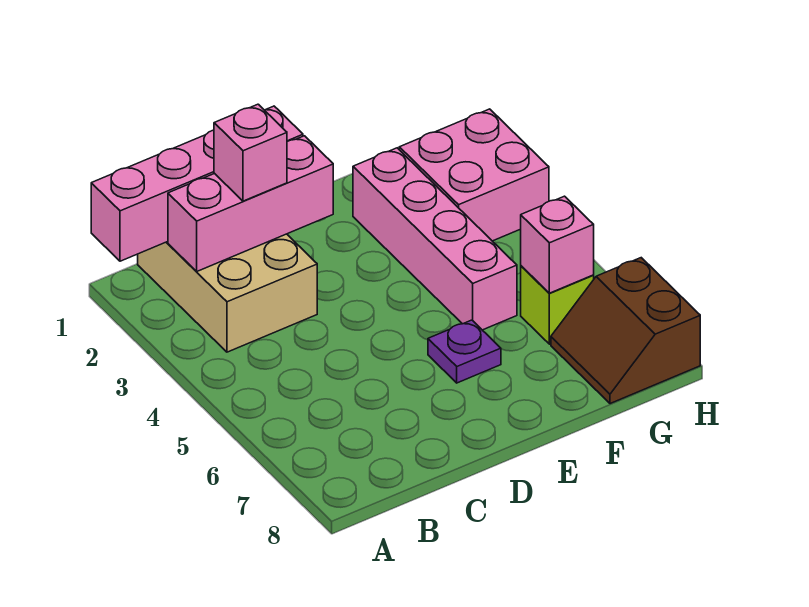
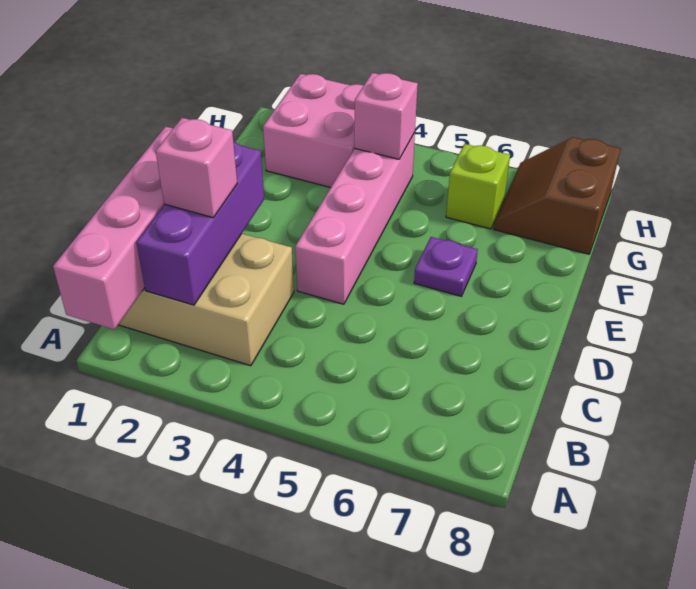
pink brick B2:D2 level 2 -> purple brick B2:D2 level 2
pink brick F2:F5 level 1 -> pink brick D4:G4 level 1
pink brick G6 level 2 -> pink brick G4 level 2
brown slope G7:H8 level 1 top H -> brown slope G7:H8 level 1 top 8

